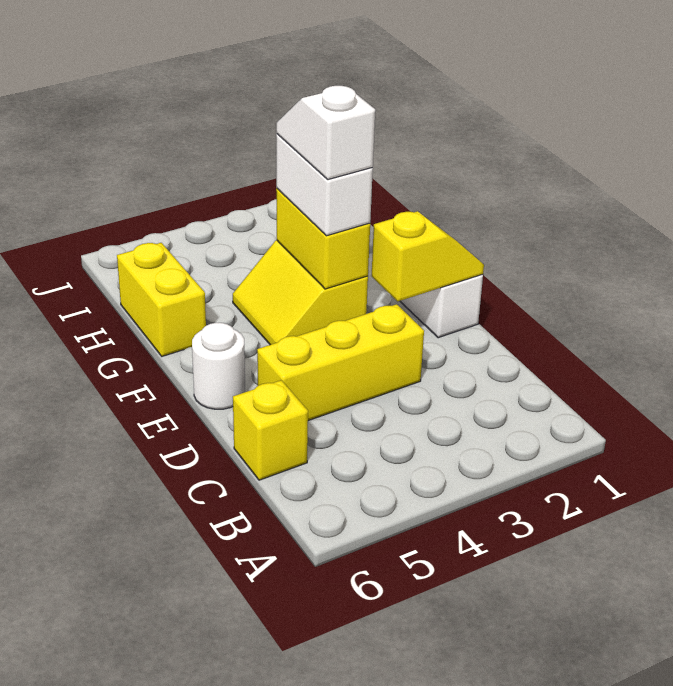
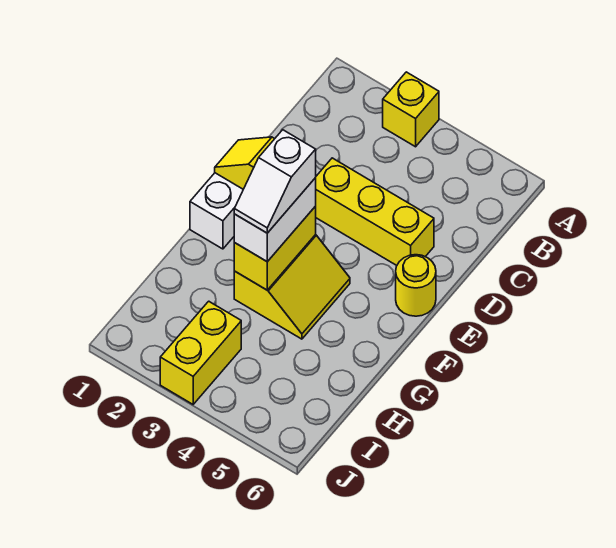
yellow brick C6 level 1 -> yellow brick A3 level 1
white round brick E6 level 1 -> yellow round brick E6 level 1
yellow brick G6:H6 level 1 -> yellow brick I3:J3 level 1

